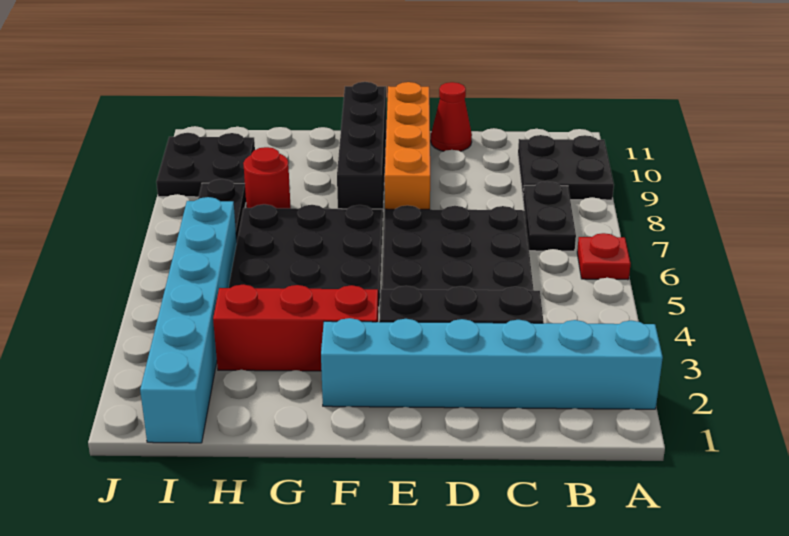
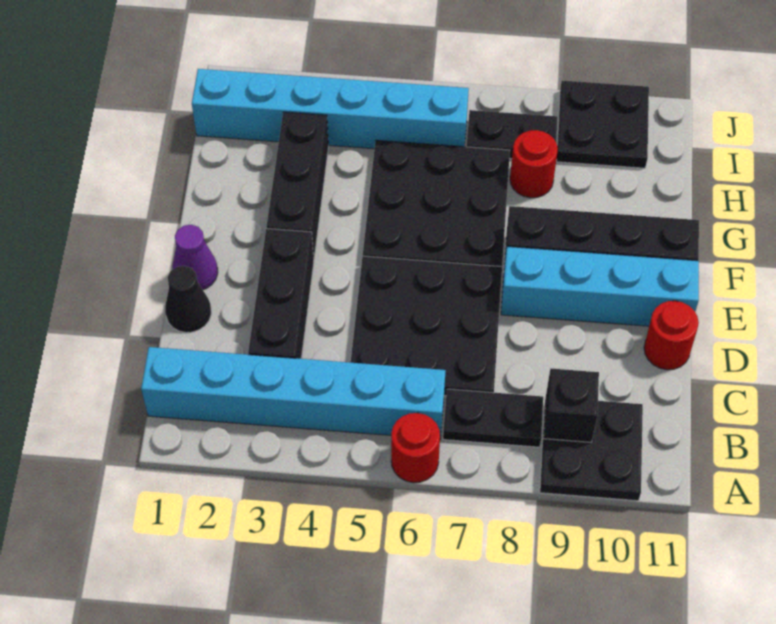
cyan brick A2:F2 level 1 -> cyan brick B1:B6 level 1
red plate A6 level 1 -> red round brick A6 level 1
none -> black brick B9 level 2
none -> black cone D1 level 1
red cone D11 level 1 -> red round brick D11 level 1
none -> purple cone E1 level 1
orange brick E8:E11 level 1 -> cyan brick E8:E11 level 1
red brick F3:H3 level 1 -> black brick F3:H3 level 1

